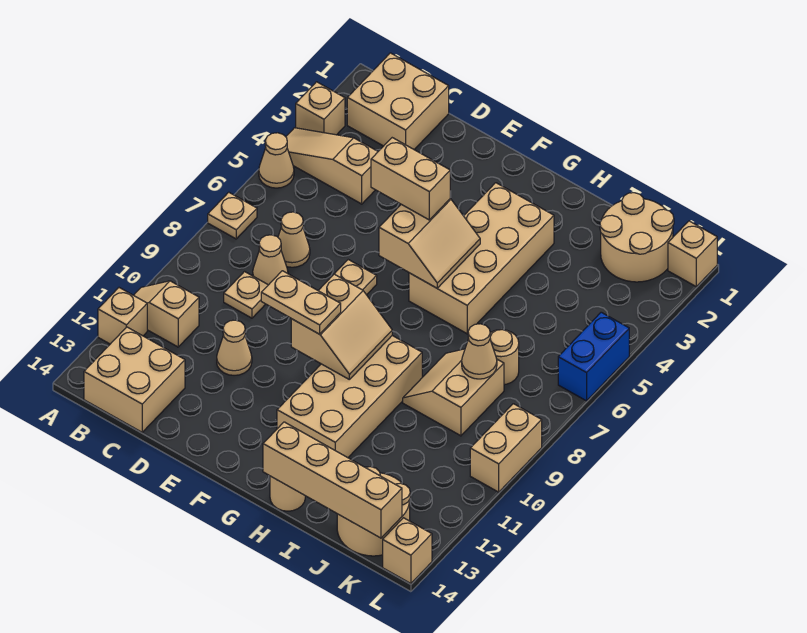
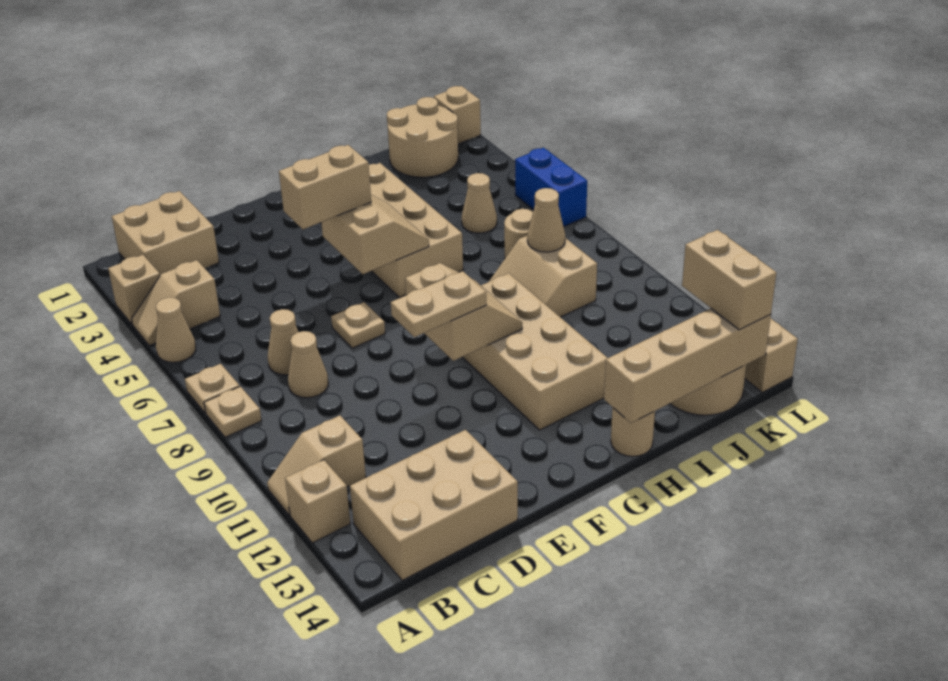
tan slope A4:C4 level 1 top C -> tan slope A4:B4 level 1 top B
tan brick B13:C14 level 1 -> tan brick B13:D14 level 1
tan plate C9 level 1 -> tan plate A8 level 1
tan cone D11 level 1 -> tan cone J5 level 1
tan brick L9:L10 level 1 -> tan brick K13:K14 level 3

